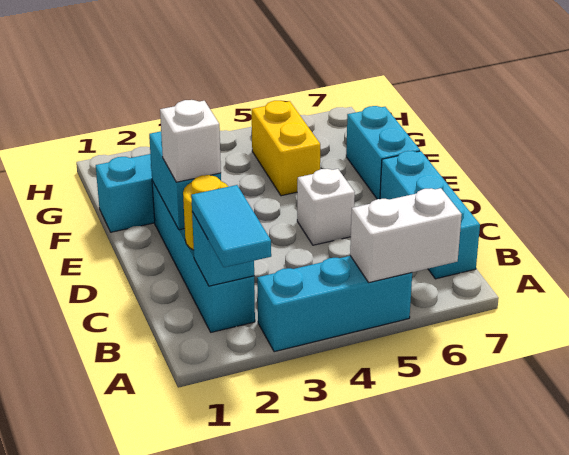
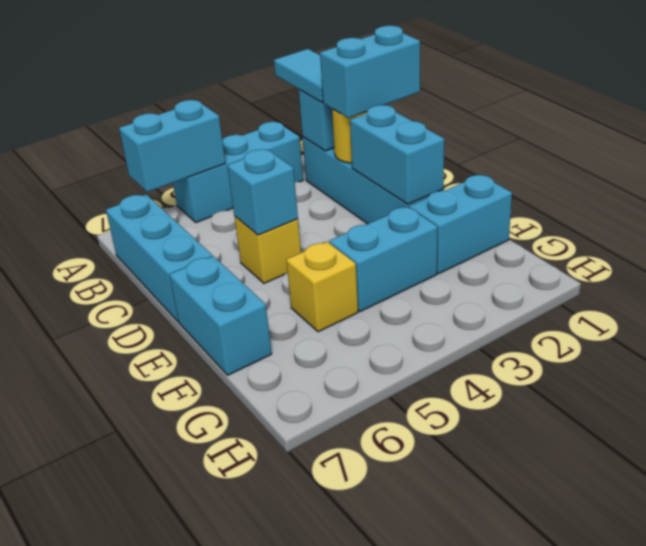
white brick A5:A6 level 2 -> cyan brick A5:A6 level 2
none -> cyan brick C1:C2 level 3
white brick D2 level 3 -> none
white brick D5 level 1 -> yellow brick D5 level 1
none -> cyan brick D5 level 2
none -> cyan brick F3:F4 level 1
yellow brick F5:G5 level 1 -> yellow brick F5 level 1

